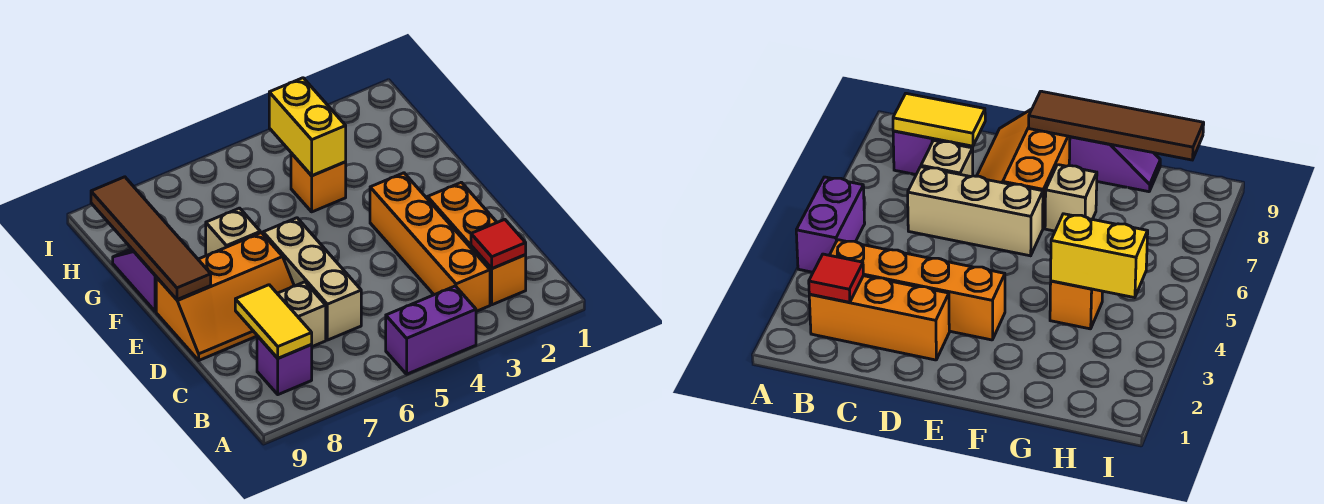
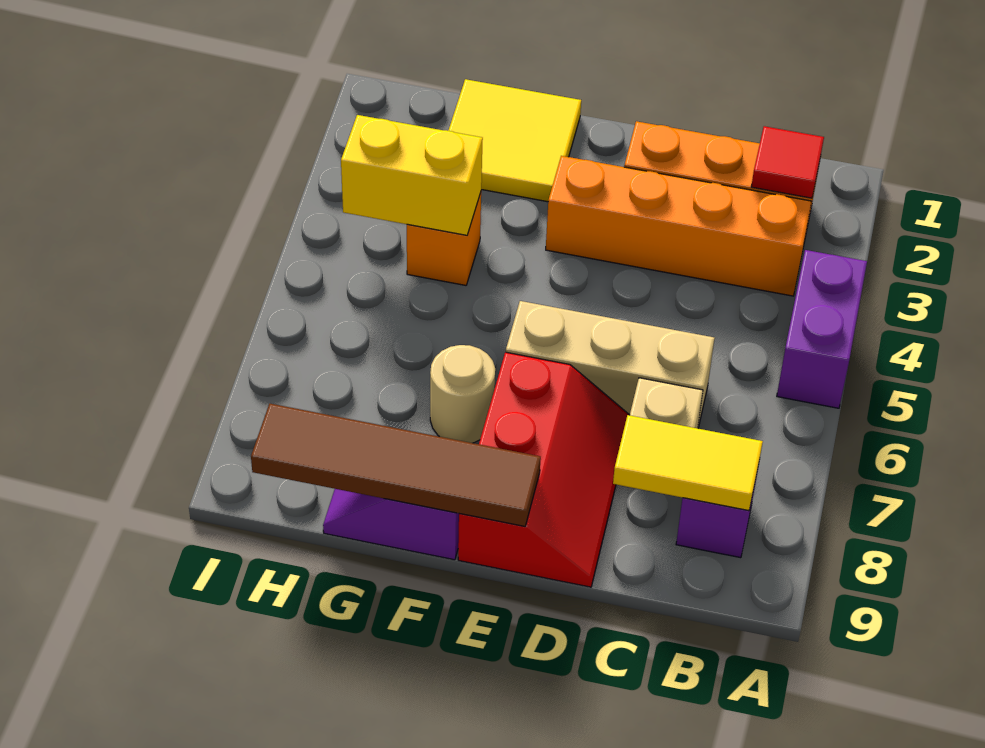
orange slope D7:E9 level 1 top E -> red slope D7:E9 level 1 top E
none -> yellow tile F1:G2 level 1
tan brick F7 level 1 -> tan round brick F7 level 1

